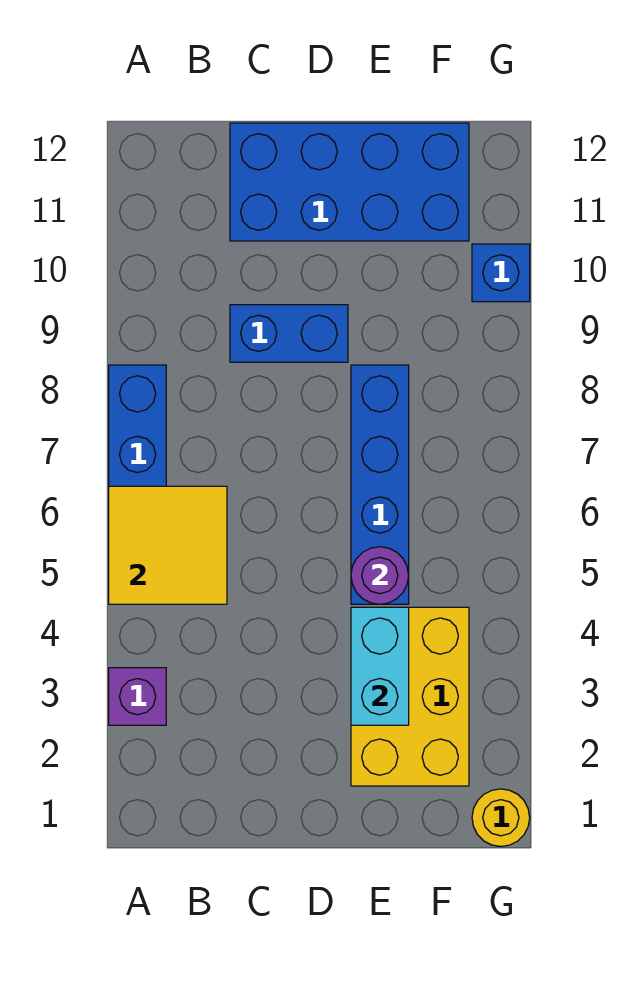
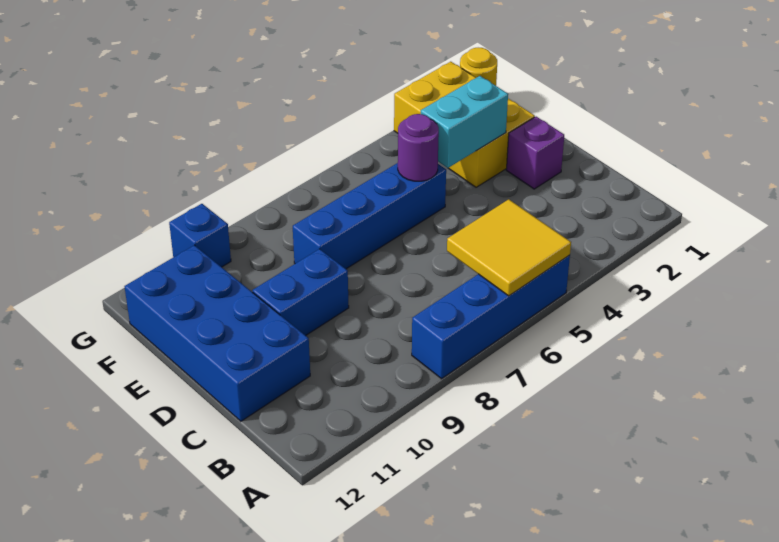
purple brick A3 level 1 -> purple brick D2 level 1
blue brick C9:D9 level 1 -> blue brick D9:D10 level 1
yellow brick E2:F4 level 1 -> yellow brick E2:G3 level 1

